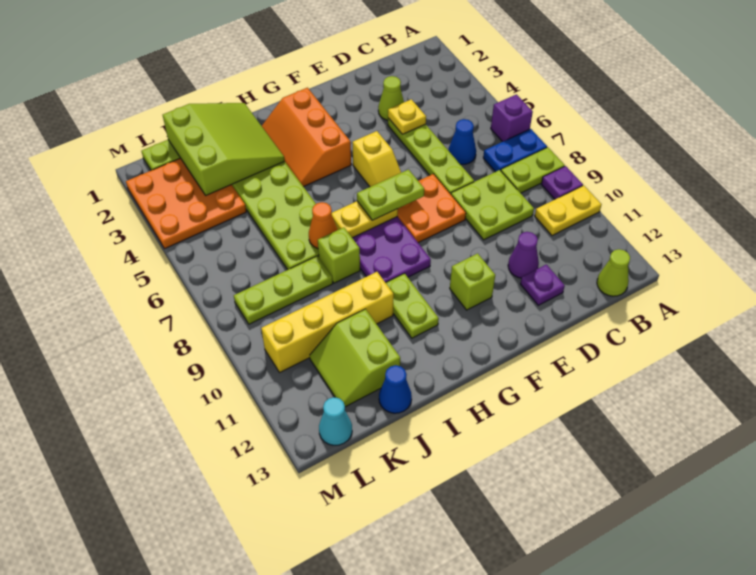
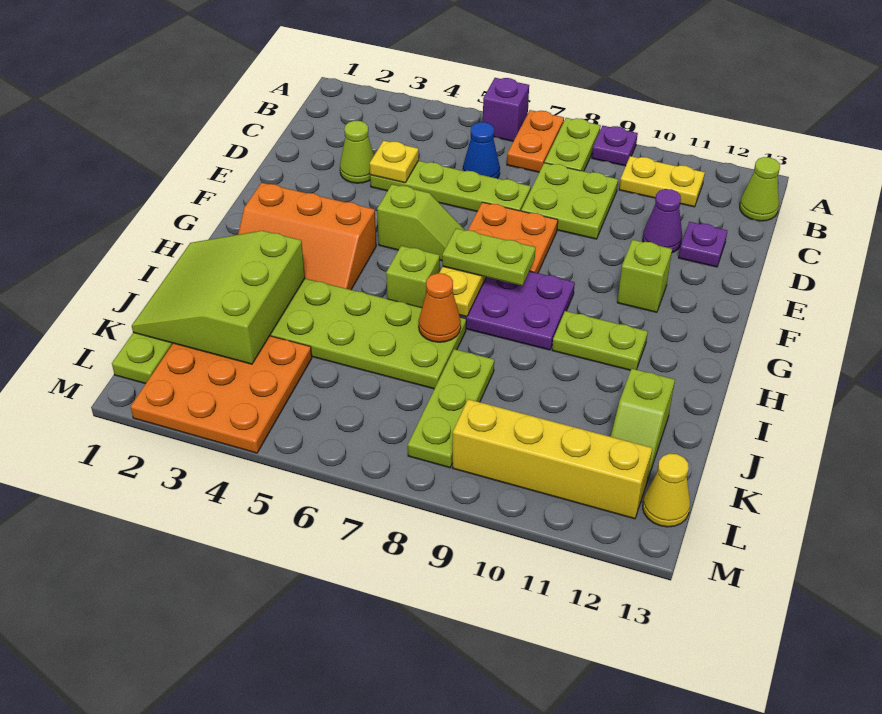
blue plate A7:B7 level 1 -> orange plate A7:B7 level 1
yellow plate A10:B10 level 1 -> yellow plate B10:B11 level 1
yellow slope F5:F6 level 1 top 5 -> lime slope F5:F6 level 1 top 5
lime plate F7:G7 level 3 -> lime plate G7:G8 level 3
lime slope I1:K3 level 2 top K -> lime slope I1:K3 level 2 top 3
lime brick I8 level 1 -> lime brick H6 level 1
yellow brick I10:L10 level 1 -> yellow brick L9:L12 level 1
lime slope J11:K12 level 1 top J -> lime slope J12:K12 level 1 top J
blue cone J13 level 1 -> none
cyan cone L13 level 1 -> yellow cone L13 level 1

